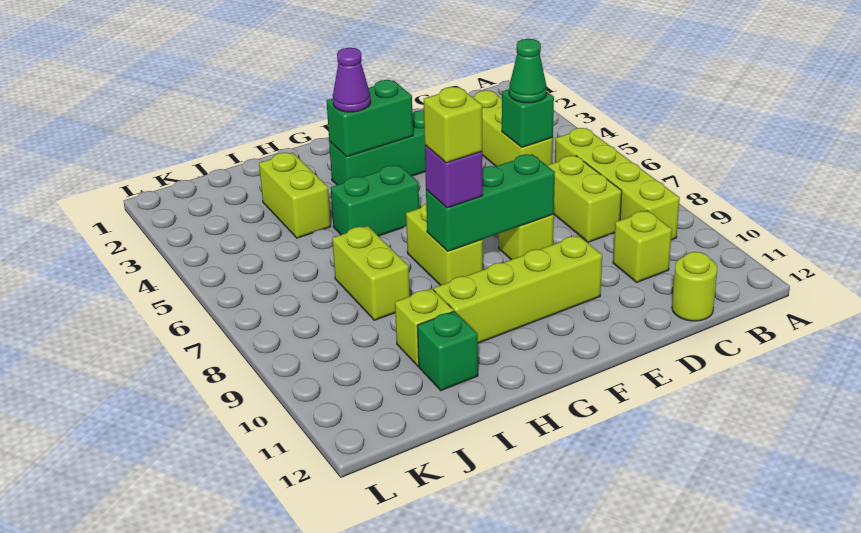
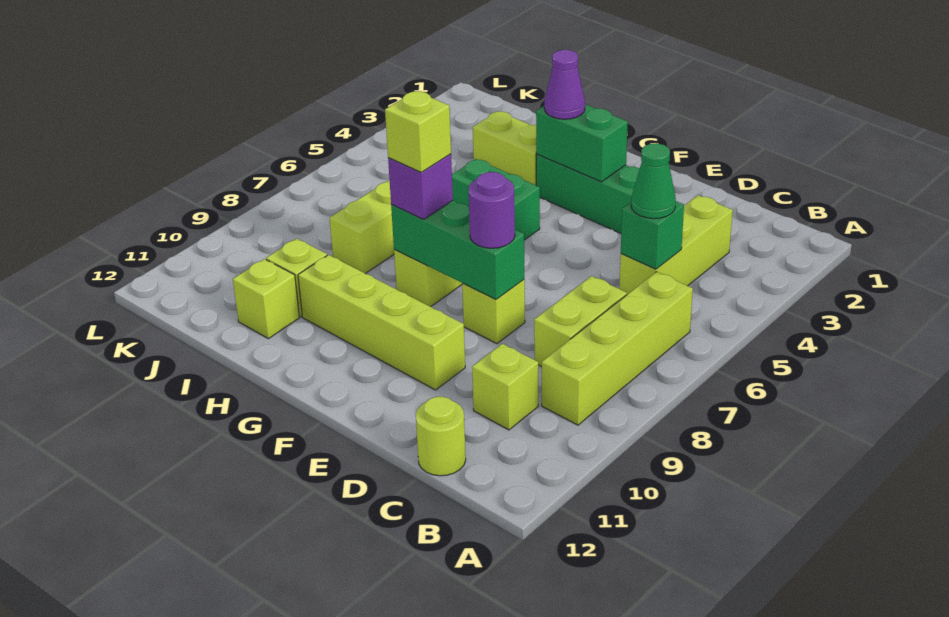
none -> purple round brick E8 level 3
lime brick I3:I4 level 1 -> lime brick H3:I3 level 1
green brick I11 level 1 -> lime brick I11 level 1

